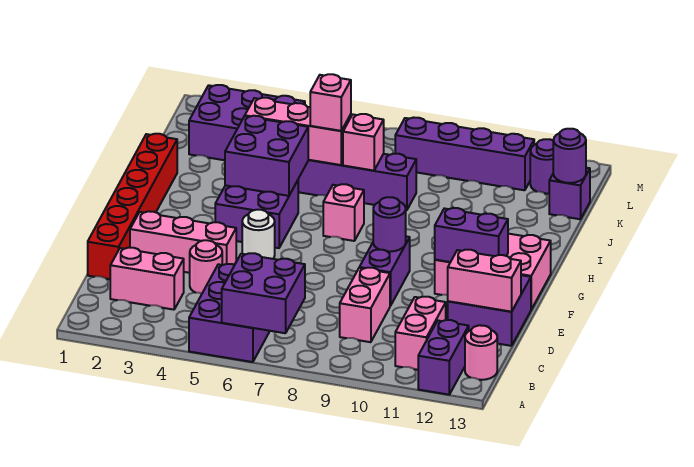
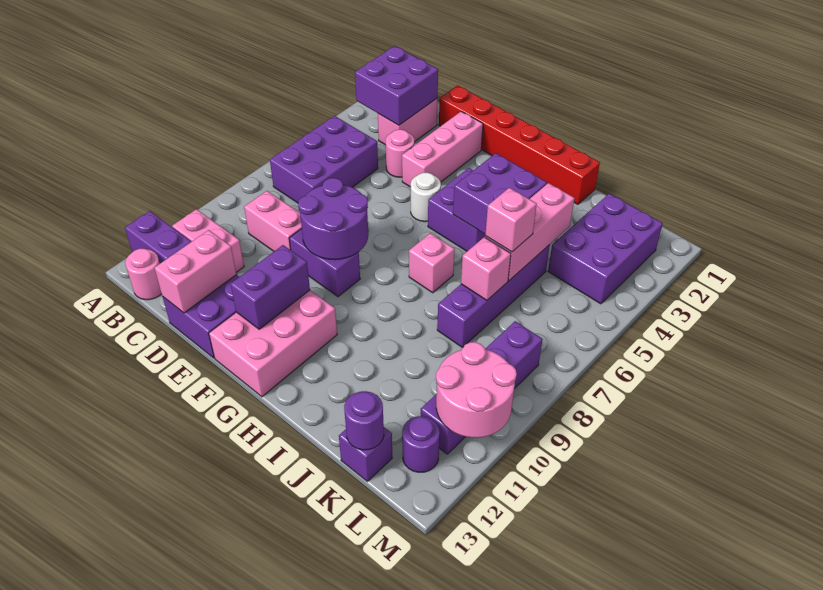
purple brick A5:C6 level 1 -> purple brick B5:C7 level 1
purple brick A6:B7 level 2 -> purple brick B2:C3 level 2
purple round brick F9 level 2 -> purple round brick E8:F9 level 2
none -> pink round brick L10:M11 level 2

